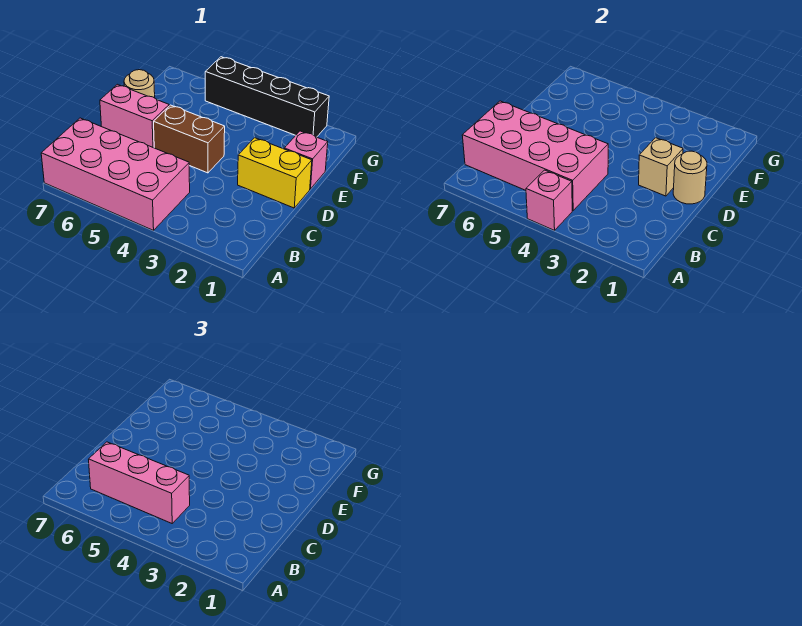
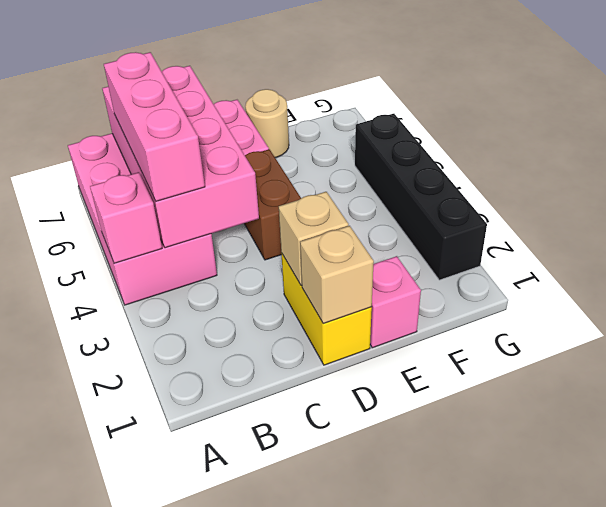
tan round brick D1 level 2 -> tan brick D1 level 2

